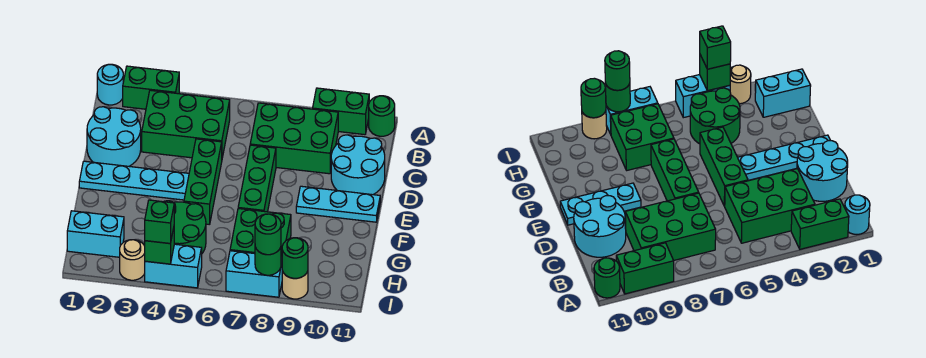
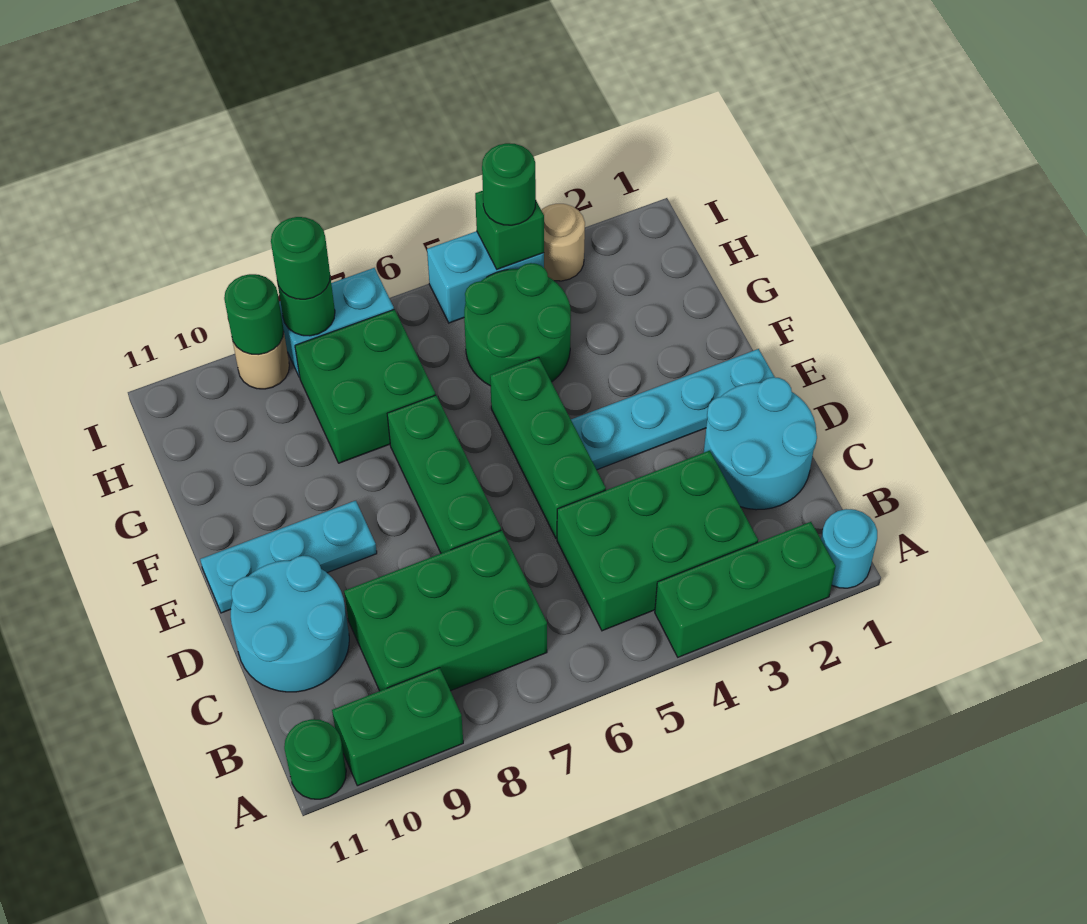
green brick A2:A3 level 1 -> green brick A2:A4 level 1
cyan brick H1:H2 level 1 -> none
green brick I4 level 3 -> green round brick I4 level 3

